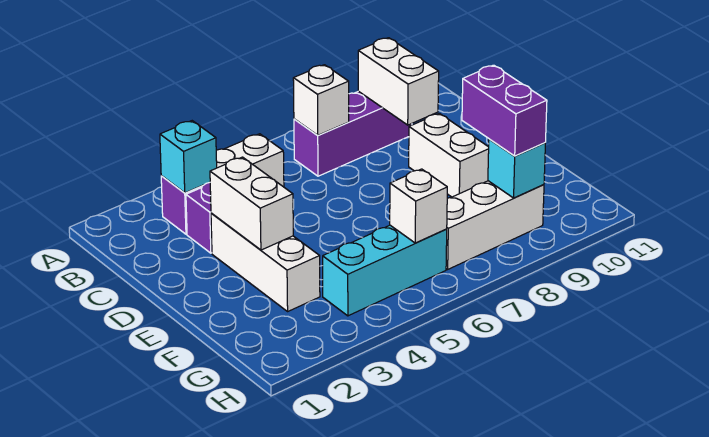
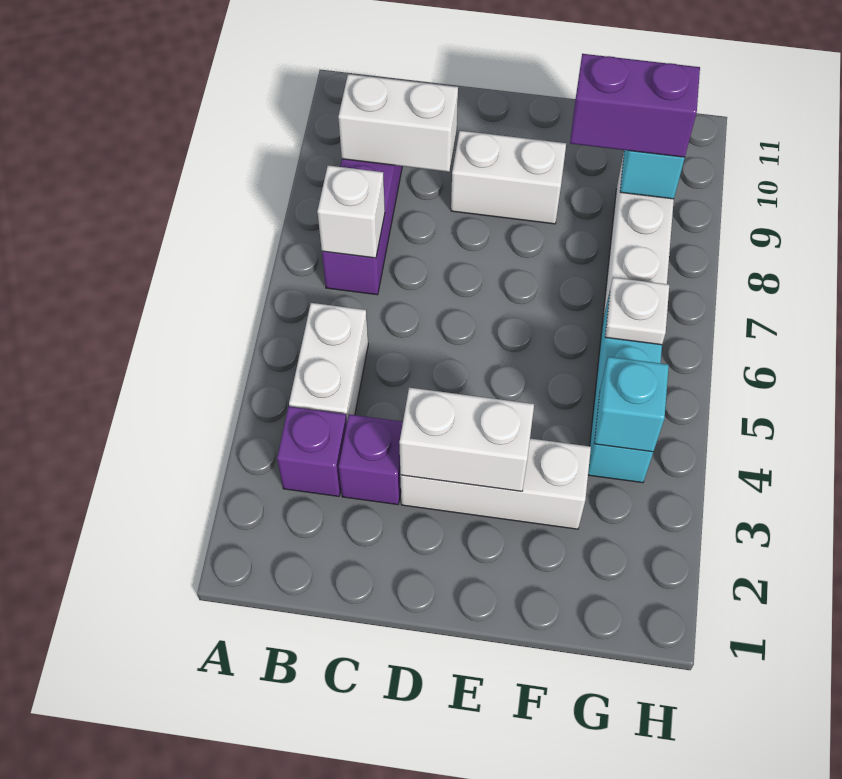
cyan brick B3 level 2 -> cyan brick G4 level 2
white brick G6 level 2 -> white plate G6 level 2

